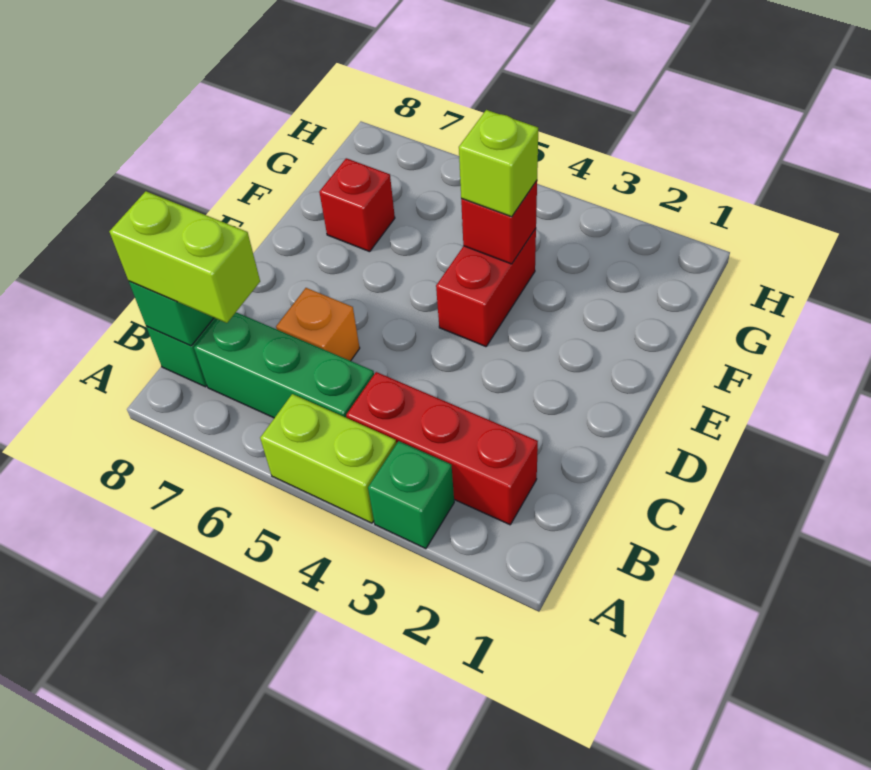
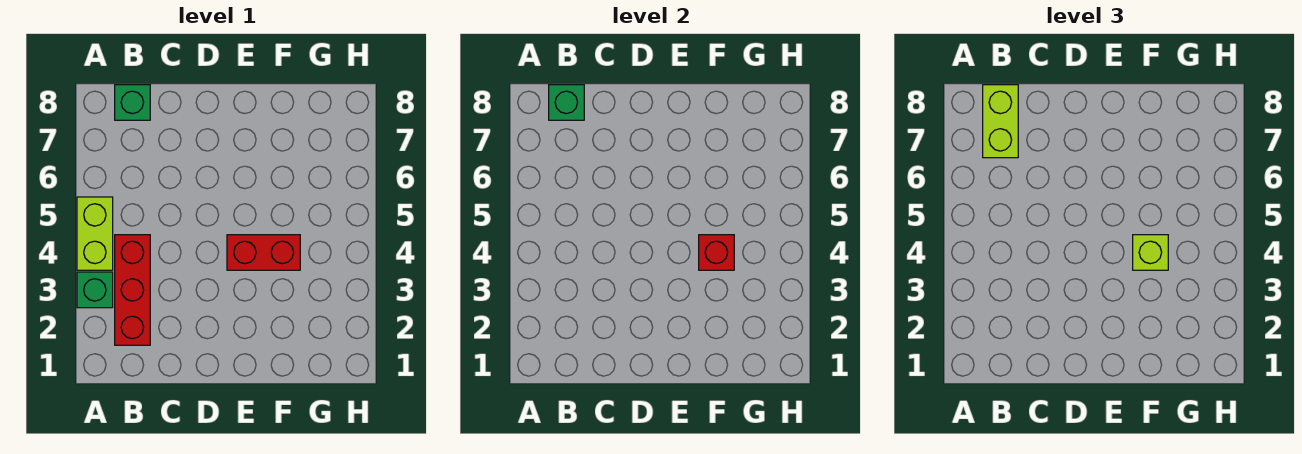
green brick B5:B7 level 1 -> none
orange brick C6 level 1 -> none
red brick F7 level 1 -> none

